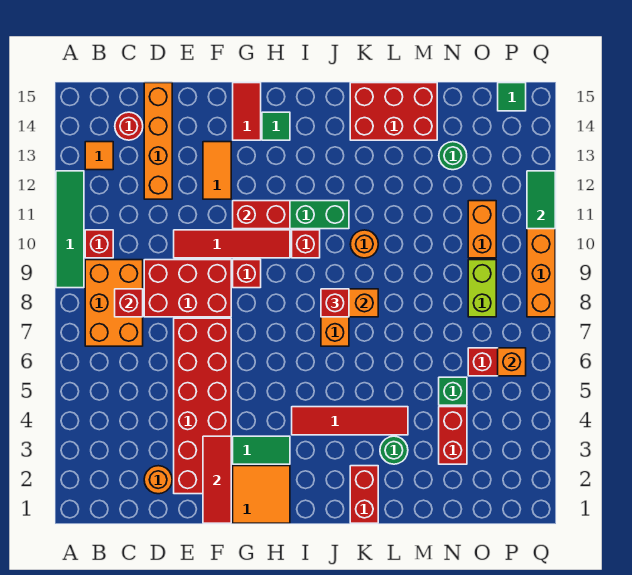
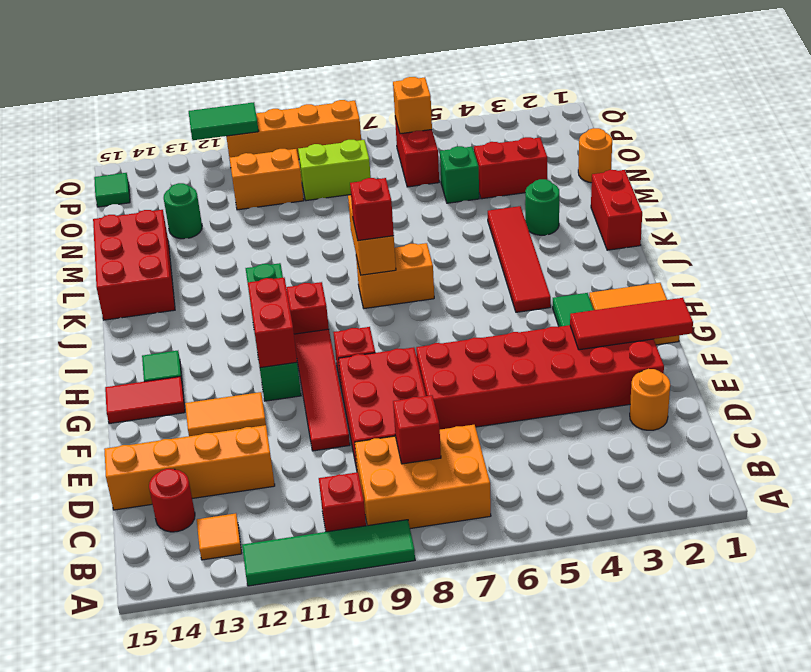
red brick K1:K2 level 1 -> red brick K1:L1 level 1
orange round brick K10 level 1 -> orange round brick N1 level 1

